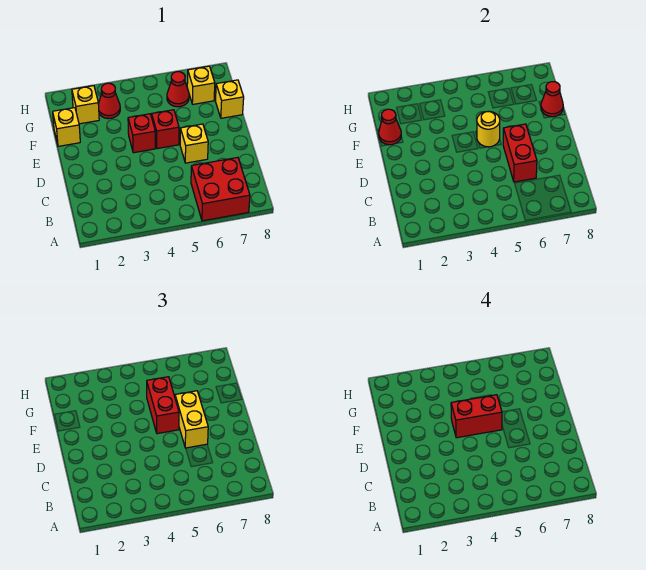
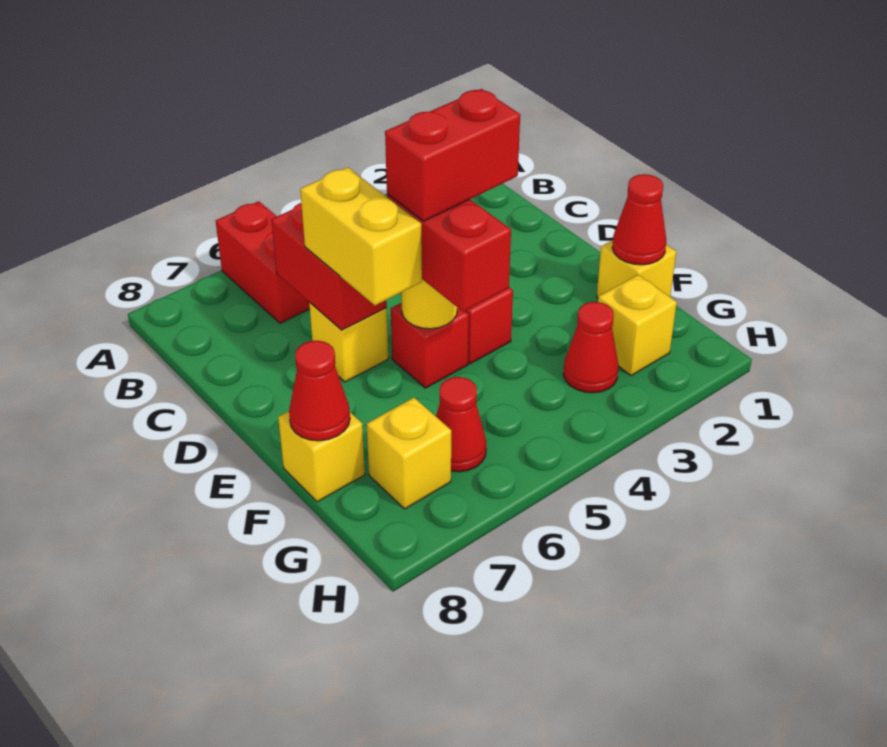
red brick A6:B7 level 1 -> red brick A6:B6 level 1

